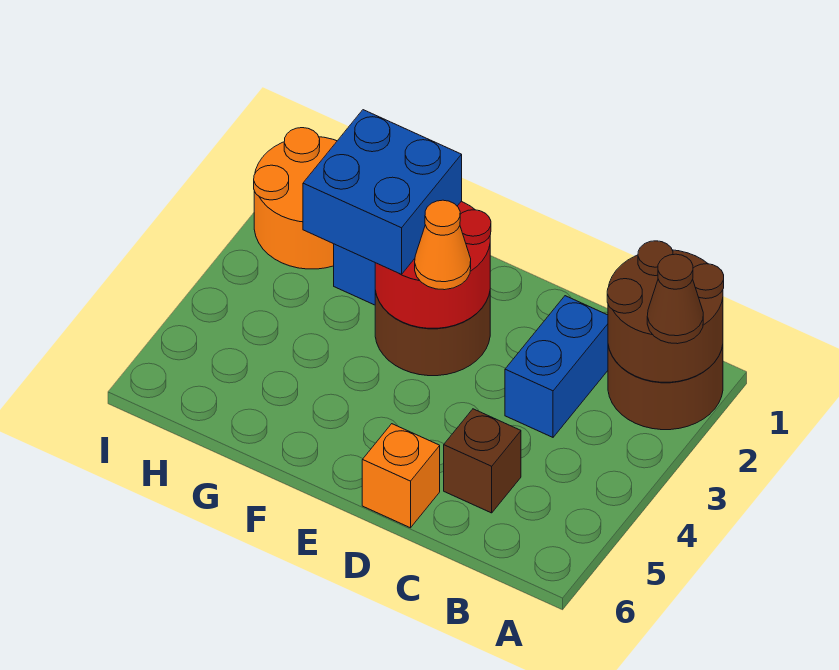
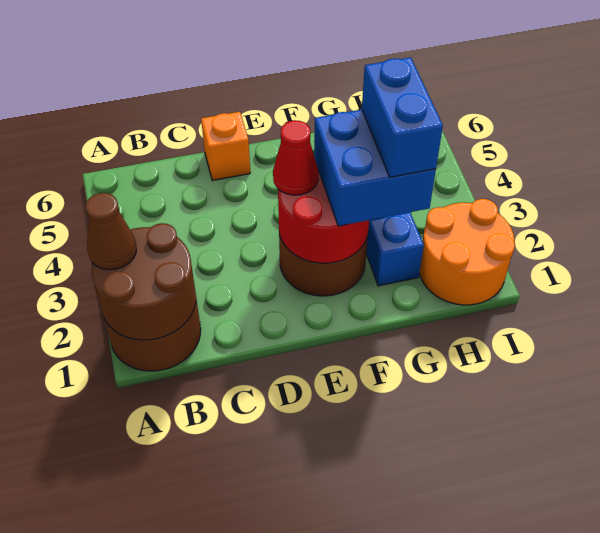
blue brick C2:C3 level 1 -> blue brick G2:G3 level 4
brown brick C5 level 1 -> none
orange cone E3 level 3 -> red cone E3 level 3

